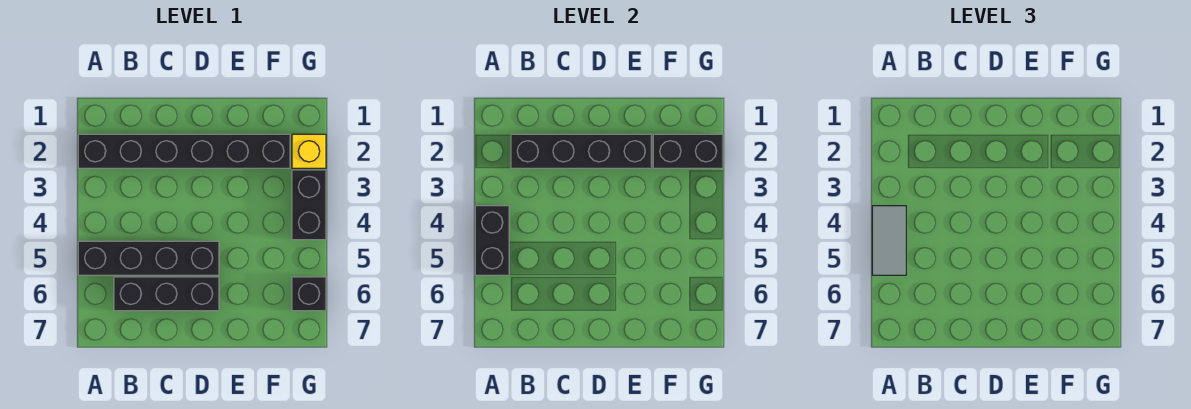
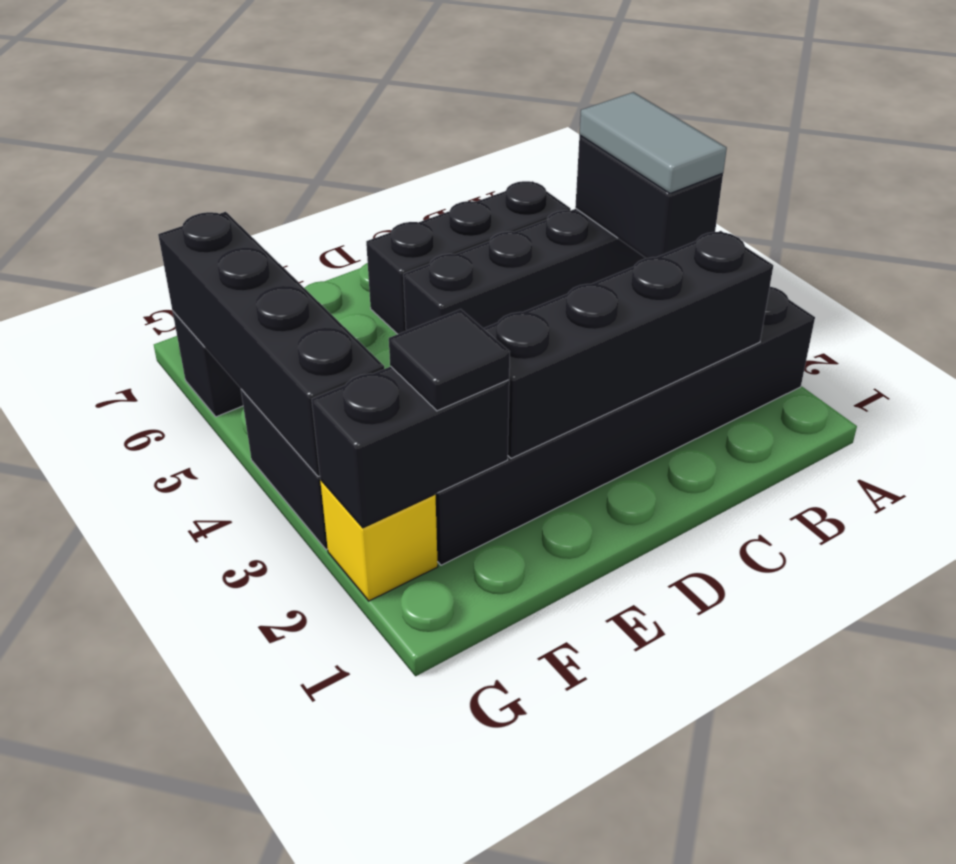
none -> black tile F2 level 3
none -> black brick G3:G6 level 2

